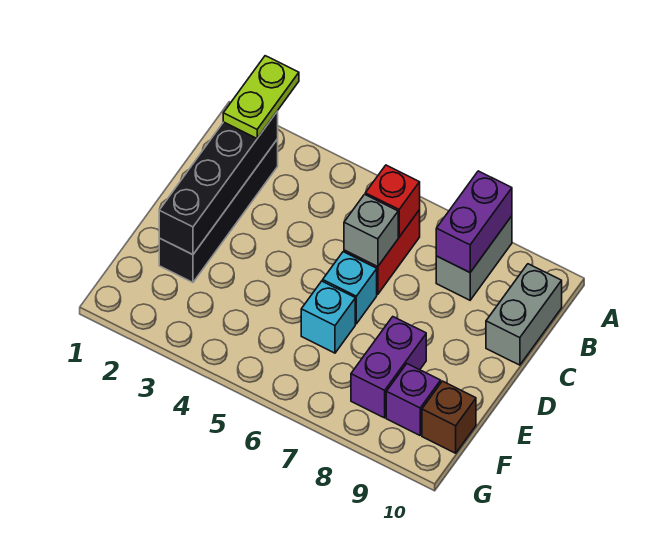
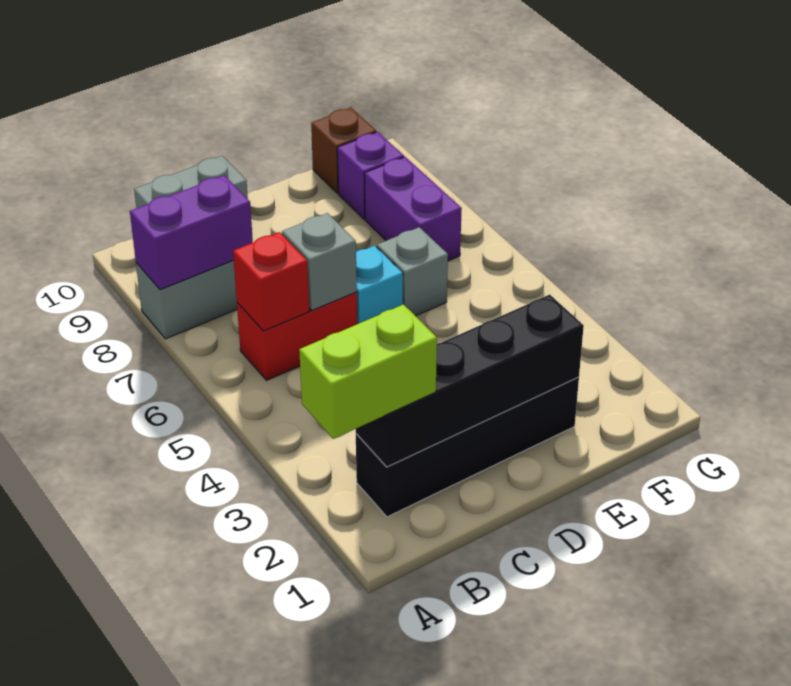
lime plate A2:B2 level 3 -> lime brick A2:B2 level 3
cyan brick E6 level 1 -> grey brick E6 level 1
purple brick E8:F8 level 1 -> purple brick F7:F8 level 1

